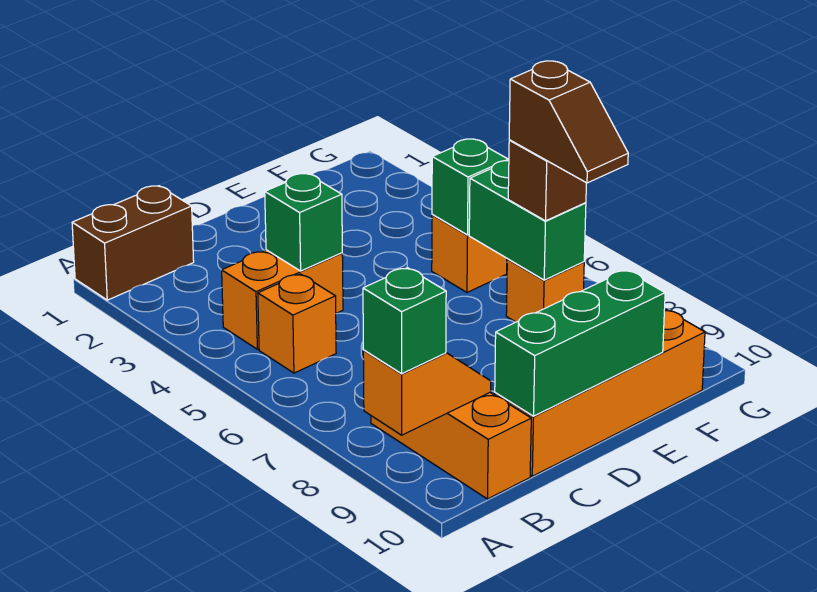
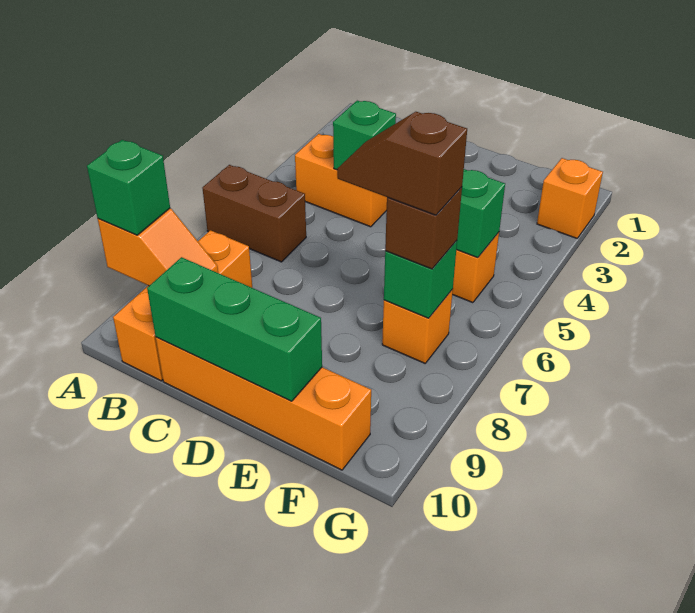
brown brick A1:B1 level 1 -> brown brick A6:B6 level 1
orange brick B5 level 1 -> orange brick G2 level 1
green brick F6:F7 level 2 -> green brick F7 level 2
brown slope F7:F8 level 4 top 7 -> brown slope E7:F7 level 4 top F

